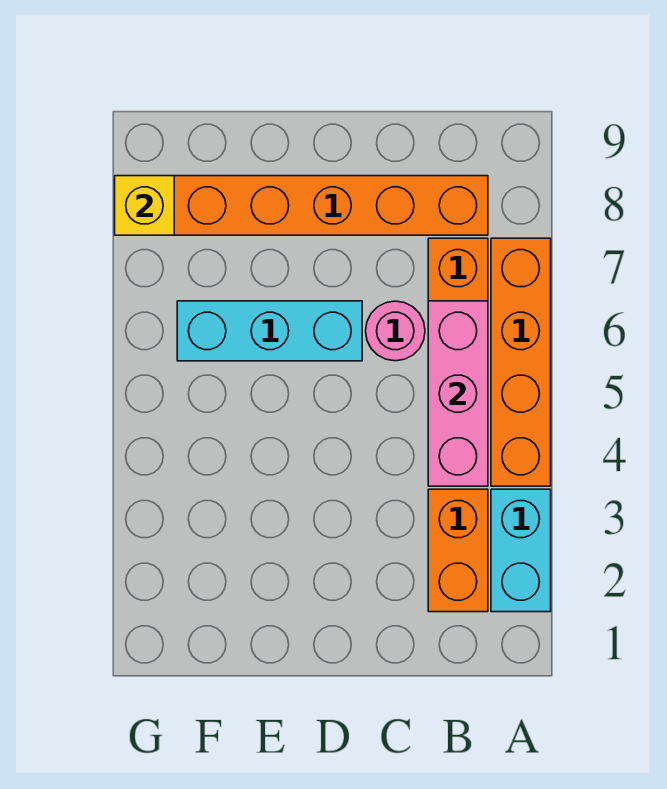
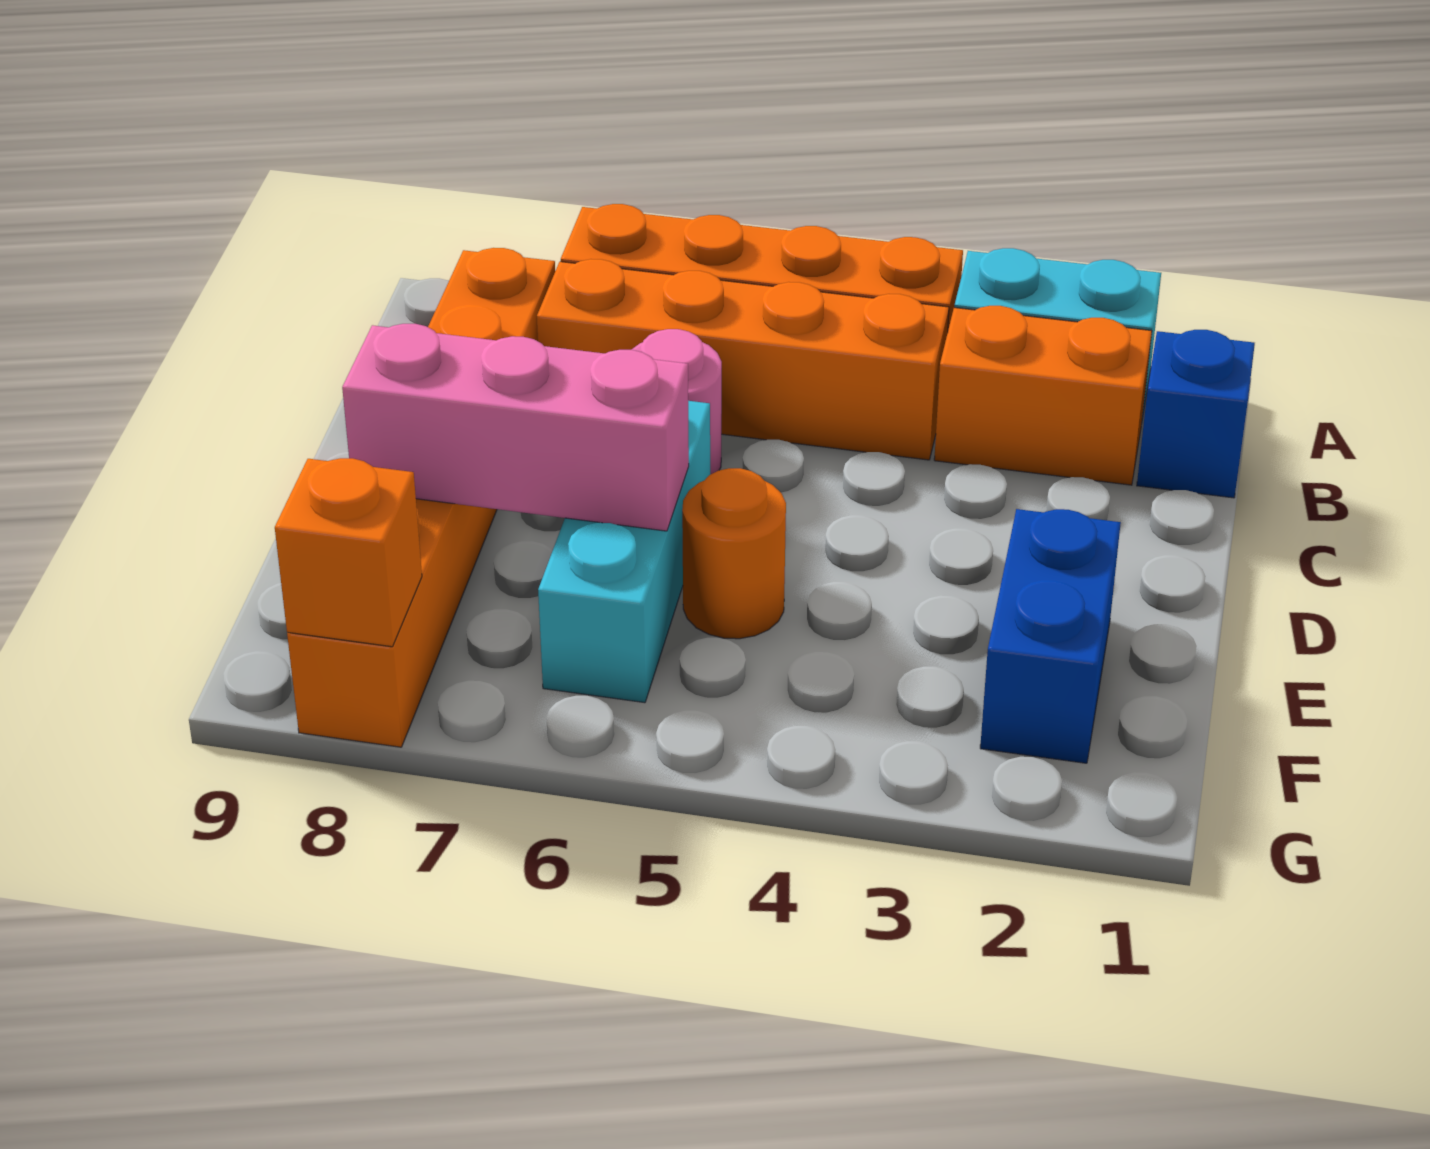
none -> blue brick B1 level 1
pink brick B4:B6 level 2 -> pink brick E6:E8 level 2
none -> blue brick E2:F2 level 1
none -> orange round brick E5 level 1
yellow brick G8 level 2 -> orange brick G8 level 2

